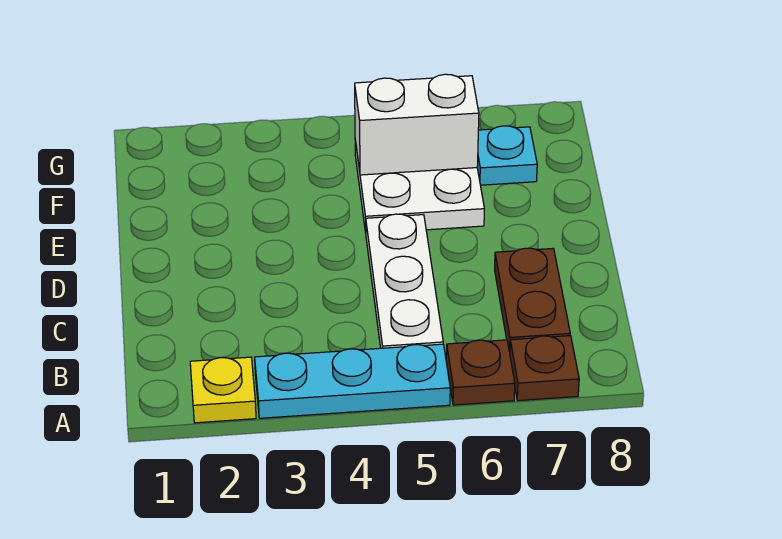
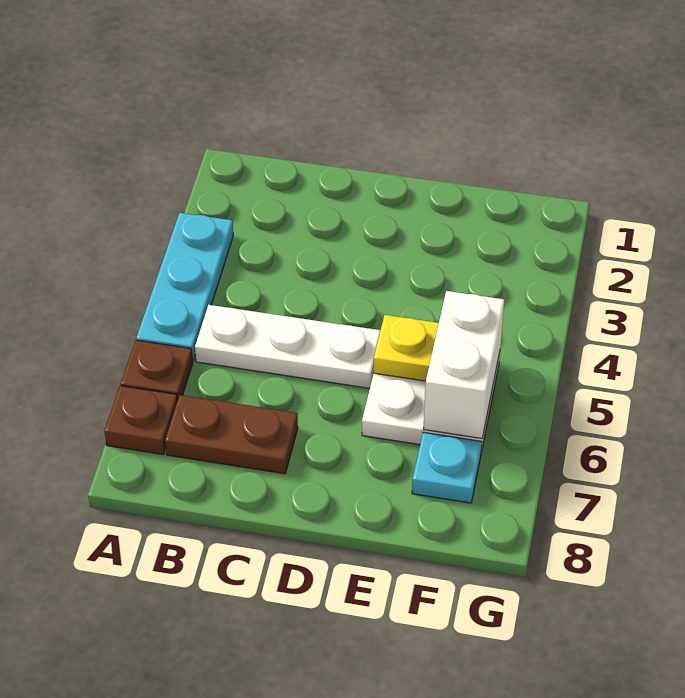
yellow plate A2 level 1 -> yellow plate E5 level 2

